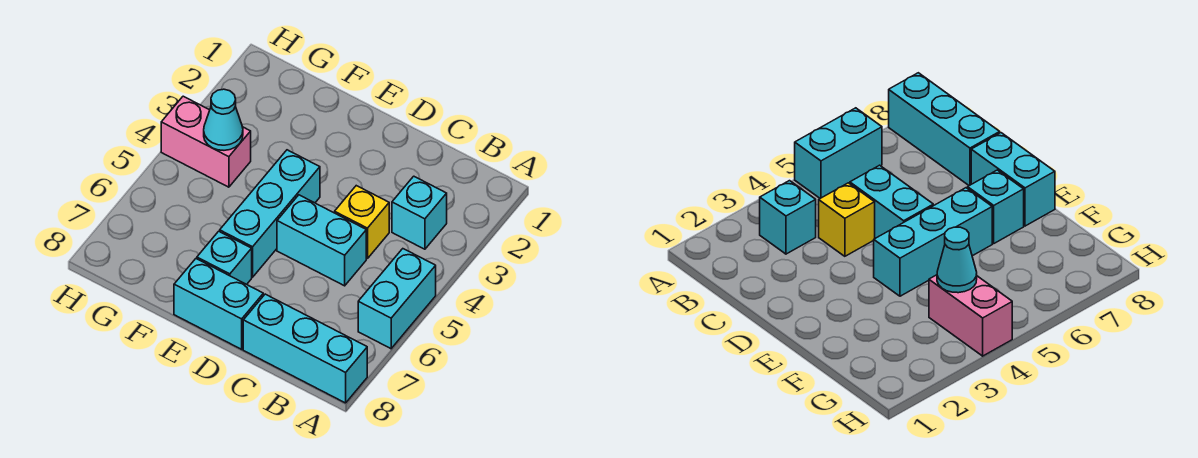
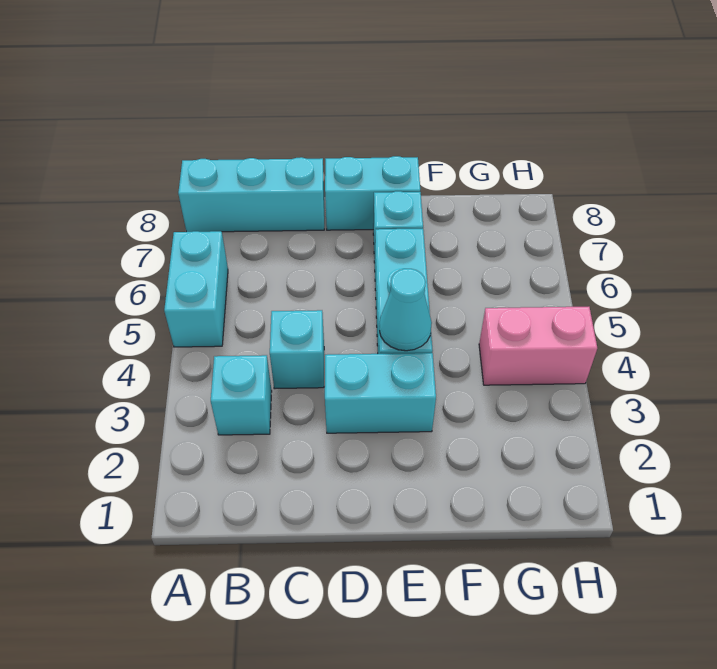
yellow brick C4 level 1 -> cyan brick C4 level 1
cyan brick C5:D5 level 1 -> cyan brick D3:E3 level 1
cyan cone G4 level 2 -> cyan cone E4 level 2

